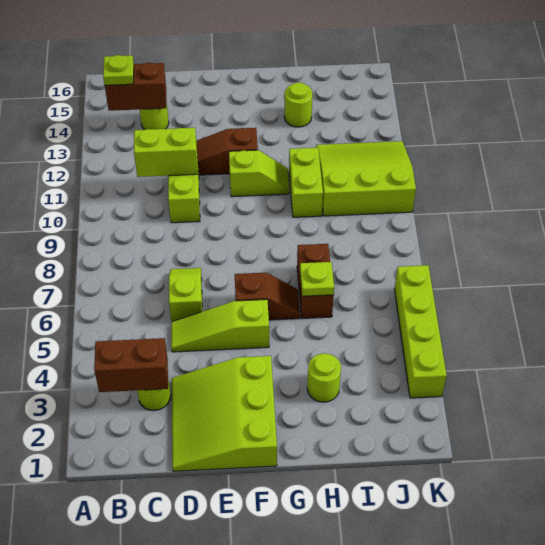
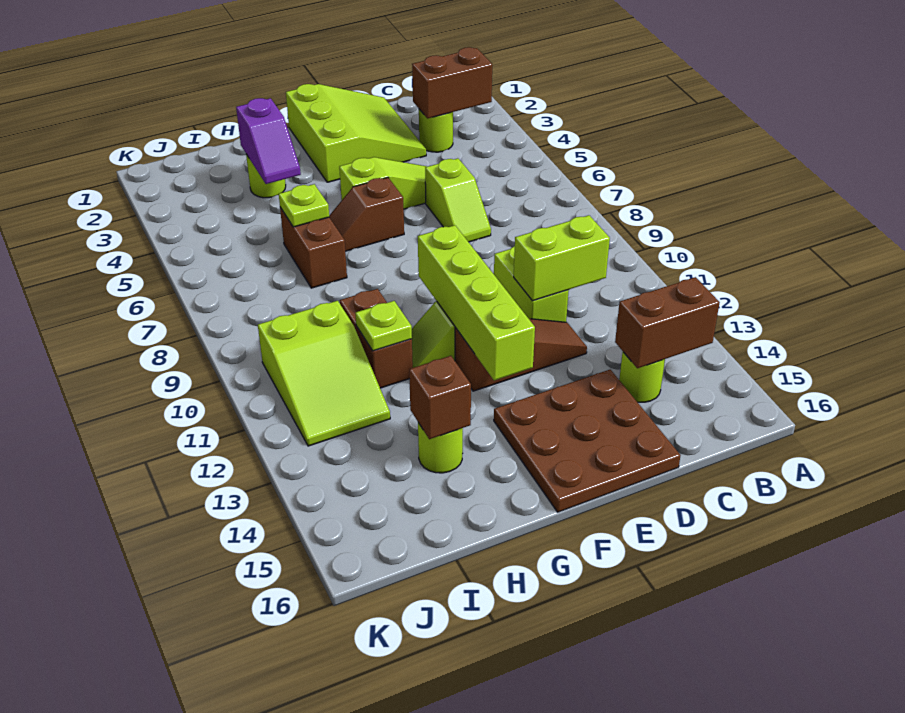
lime plate B14 level 3 -> lime plate H11 level 2
none -> brown plate D14:F16 level 1
none -> purple slope H3:H4 level 2 top 3
lime brick H10:H11 level 1 -> brown brick H10:H11 level 1
none -> brown brick H14 level 2
lime slope I10:K12 level 1 top 10 -> lime slope I10:J12 level 1 top 10
lime brick K3:K6 level 1 -> lime brick F10:F13 level 2

